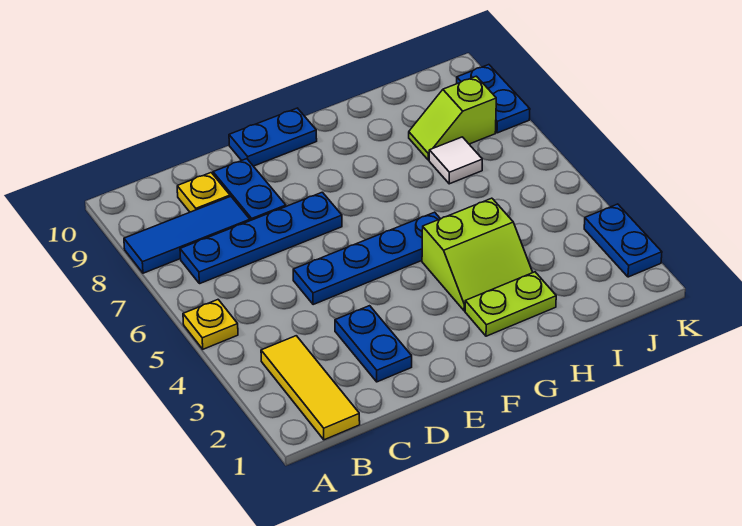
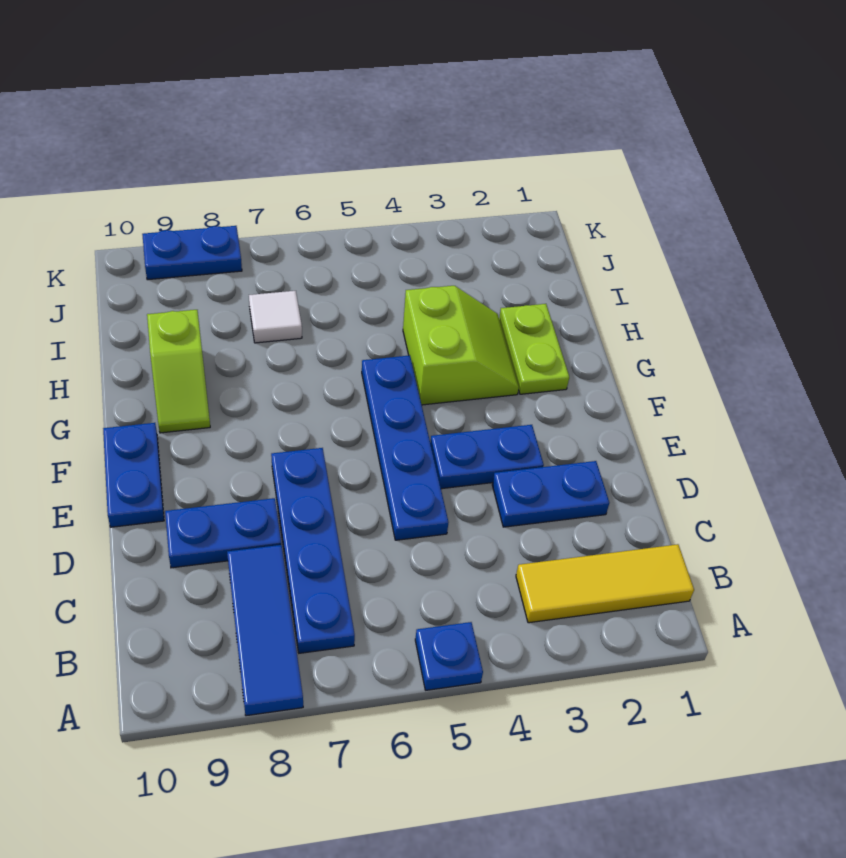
yellow plate A5 level 1 -> blue plate A5 level 1
yellow plate C9 level 1 -> none
lime slope I8:J8 level 1 top J -> lime slope G9:H9 level 1 top H
blue plate K2:K3 level 1 -> blue plate E3:E4 level 1

